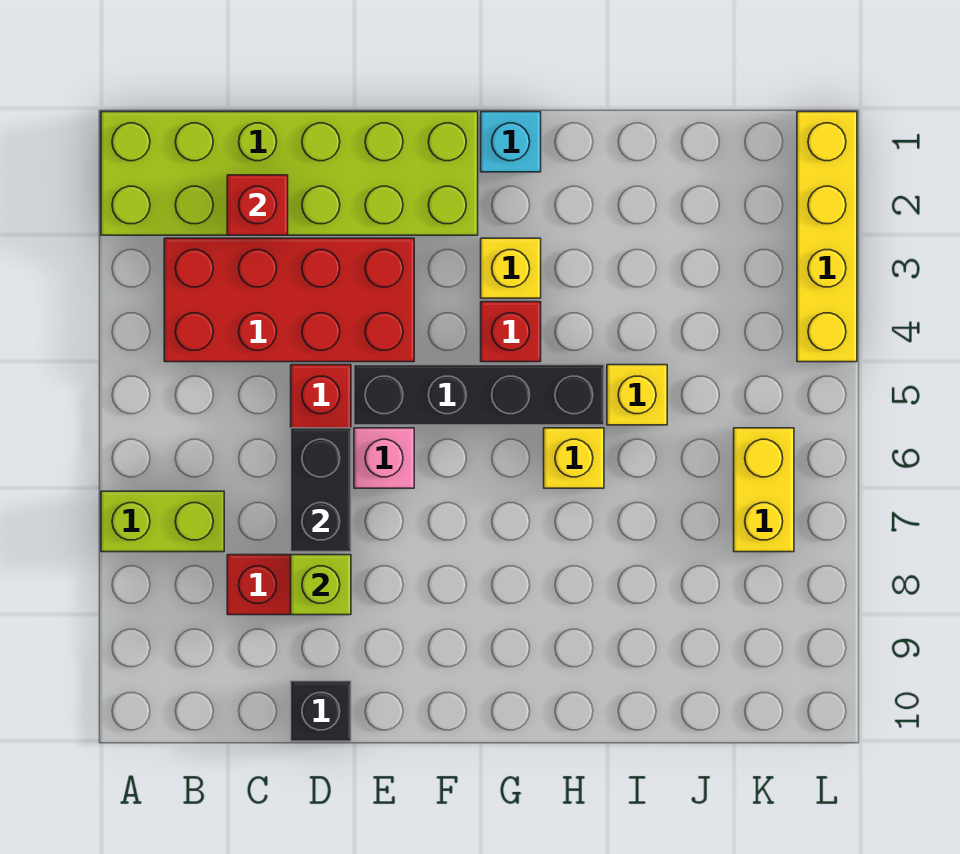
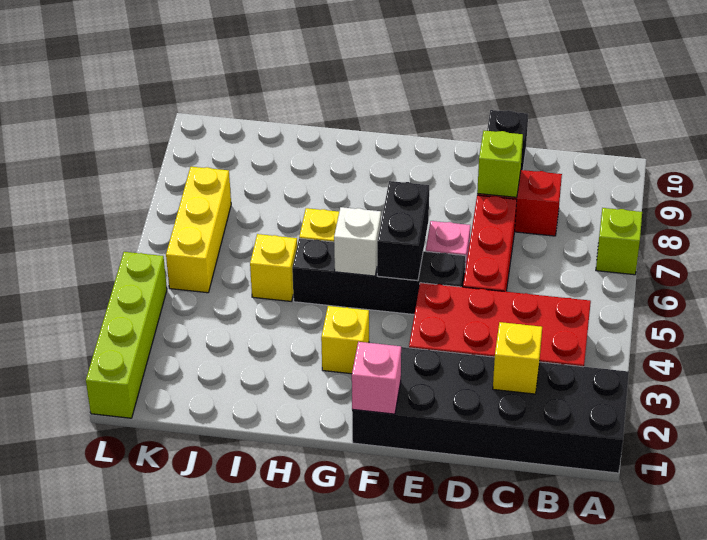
lime brick A1:F2 level 1 -> black brick A1:F2 level 1
lime brick A7:B7 level 1 -> lime brick A7 level 1
red brick C2 level 2 -> yellow brick C2 level 2
black brick D6:D7 level 2 -> black brick F5:F6 level 2
none -> pink brick F1 level 2
cyan brick G1 level 1 -> none
red brick G4 level 1 -> none
none -> white brick G5 level 2
yellow brick K6:K7 level 1 -> yellow brick K5:K7 level 1
yellow brick L1:L4 level 1 -> lime brick L1:L4 level 1

